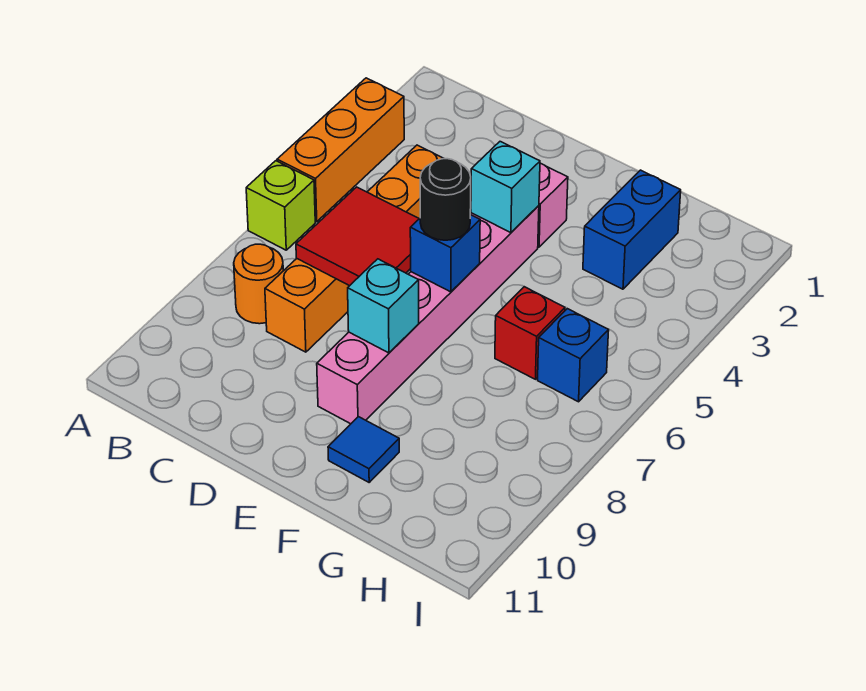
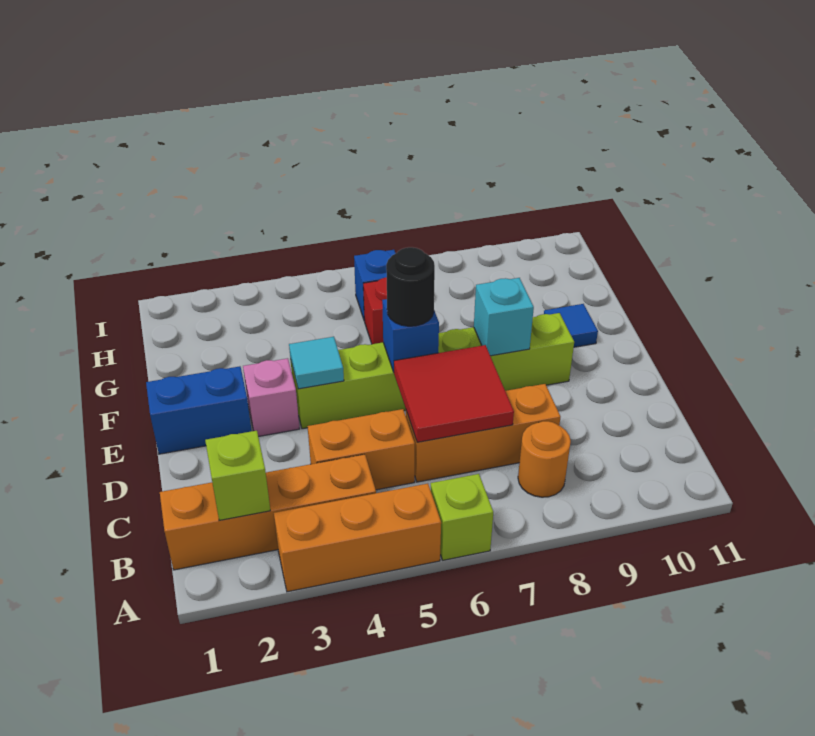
none -> orange brick B1:B4 level 1
none -> lime brick B2 level 2
pink brick E4:E9 level 1 -> lime brick E4:E9 level 1
cyan brick E4 level 2 -> cyan tile E4 level 2
blue brick G2:G3 level 1 -> blue brick E1:E2 level 1

